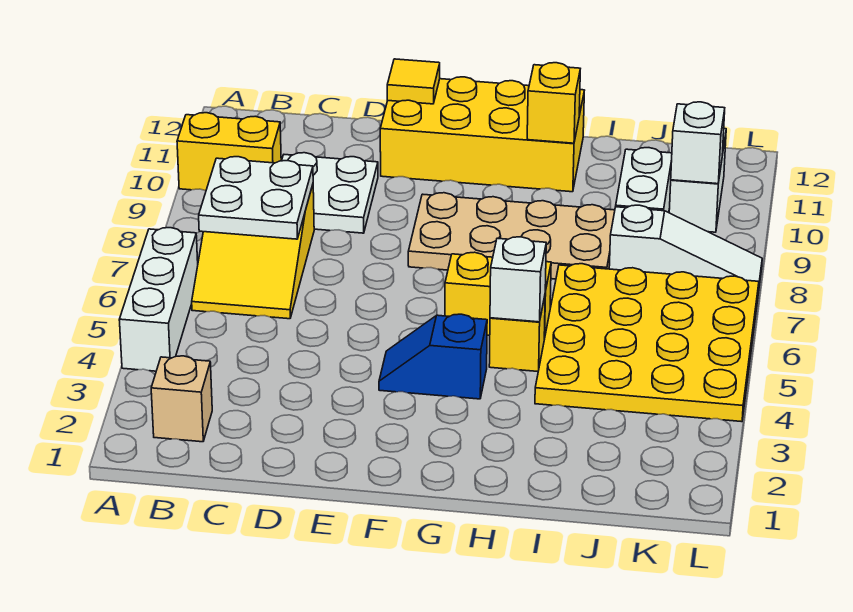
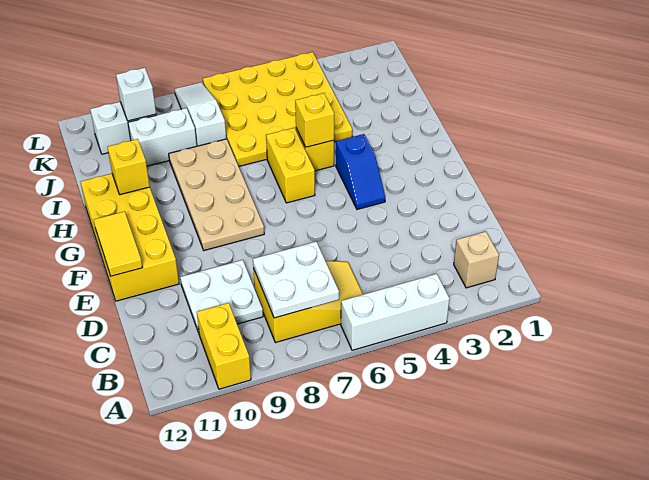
yellow tile E12 level 2 -> yellow tile E12:F12 level 2
white brick H5 level 2 -> yellow brick H5 level 2

